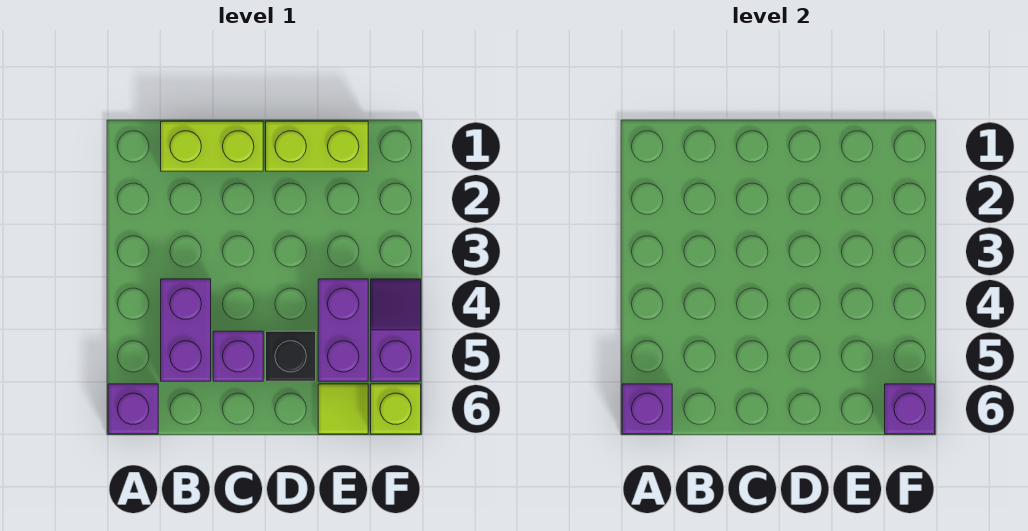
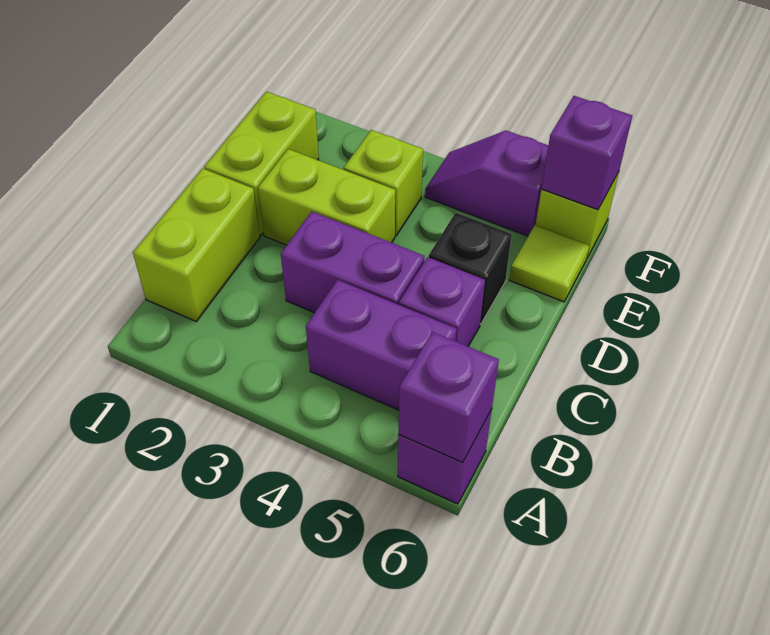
none -> lime brick D2:D3 level 1
none -> lime brick E3 level 1
purple brick E4:E5 level 1 -> purple brick C3:C4 level 1

